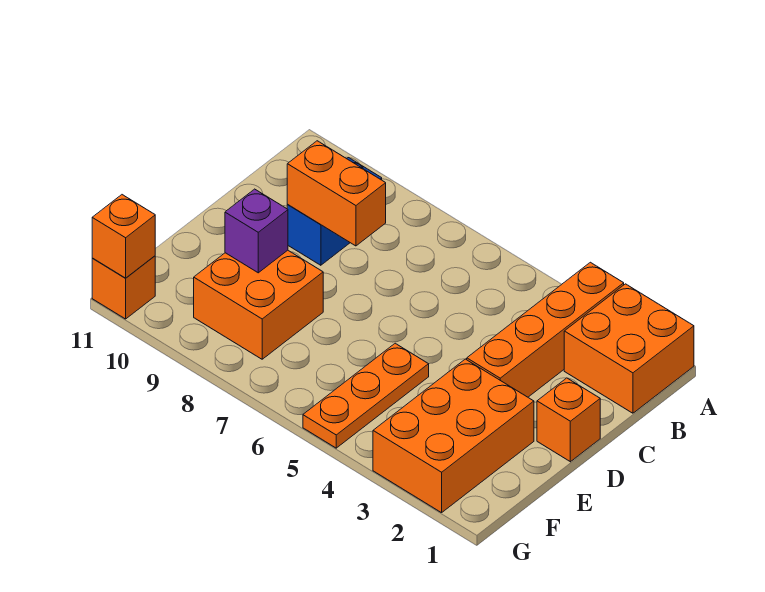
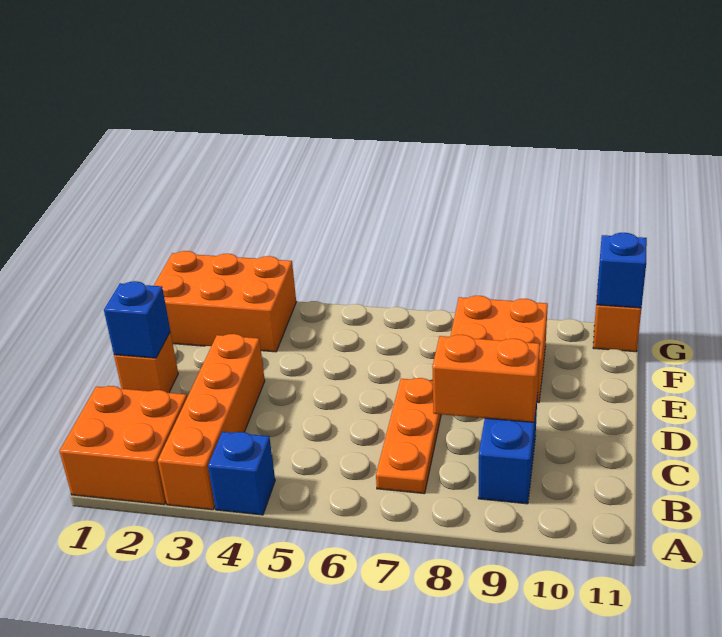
none -> blue brick A4 level 1
none -> blue brick D1 level 2
orange brick E2:G3 level 1 -> orange brick F1:G3 level 1
orange plate E5:G5 level 1 -> orange plate B7:D7 level 1
purple brick E9 level 2 -> none
orange brick G11 level 2 -> blue brick G11 level 2

